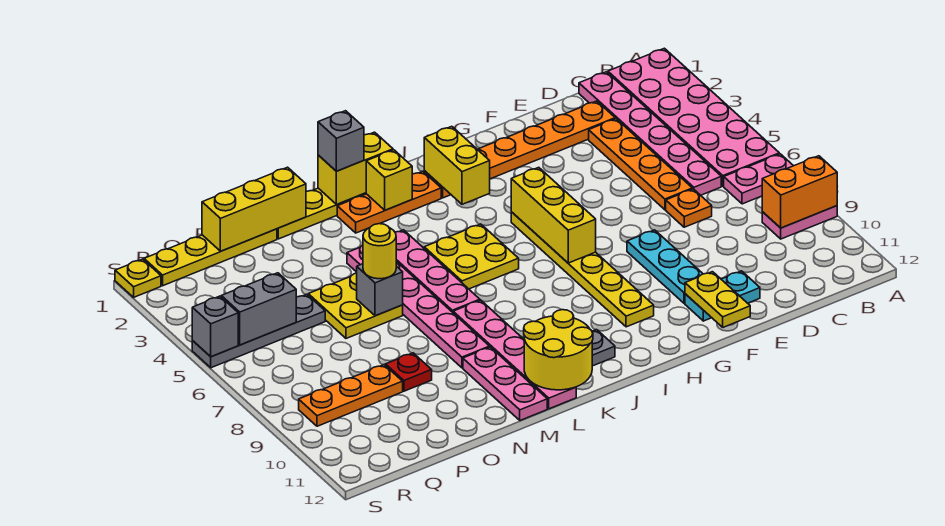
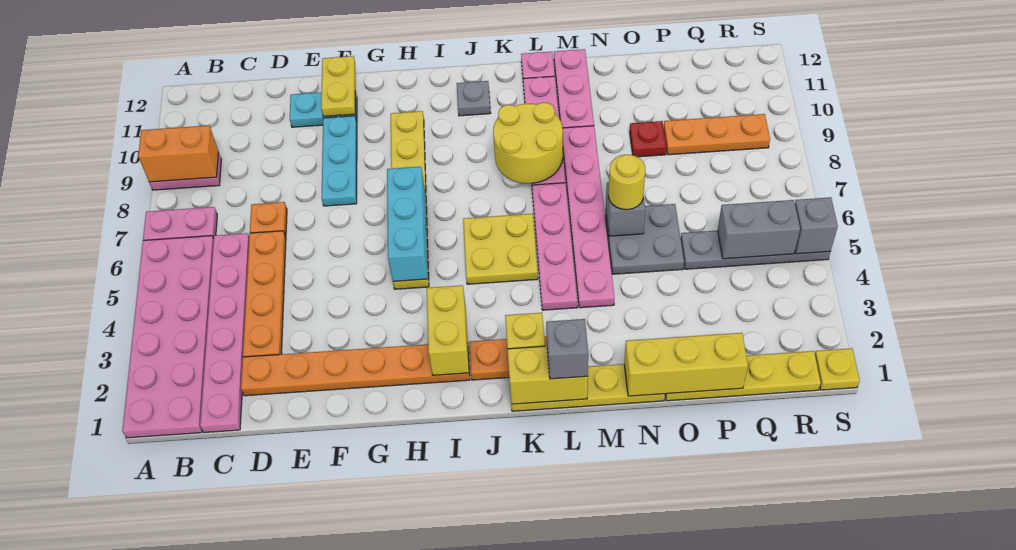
yellow brick H5:H7 level 2 -> cyan brick H5:H7 level 2
yellow round brick K11:L12 level 2 -> yellow round brick K8:L9 level 2
yellow plate N5:O6 level 1 -> grey plate N5:O6 level 1

